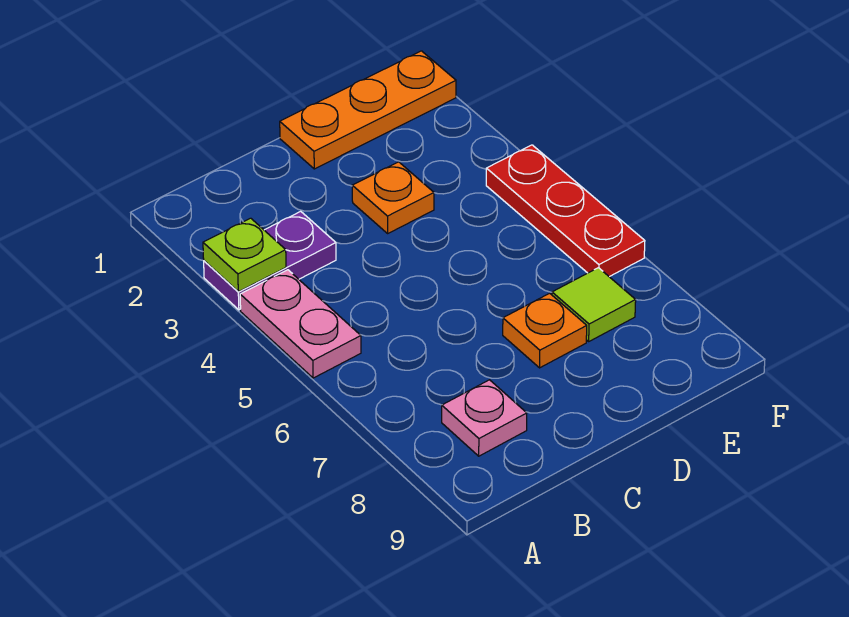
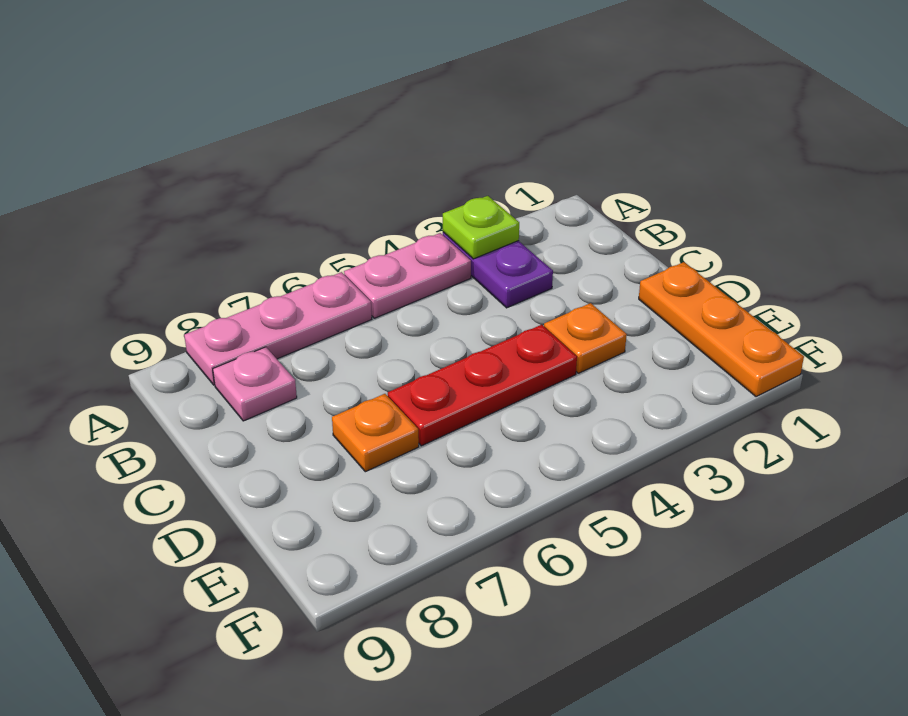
none -> pink plate A6:A8 level 1
lime tile E7 level 1 -> none
red plate F4:F6 level 1 -> red plate D4:D6 level 1

